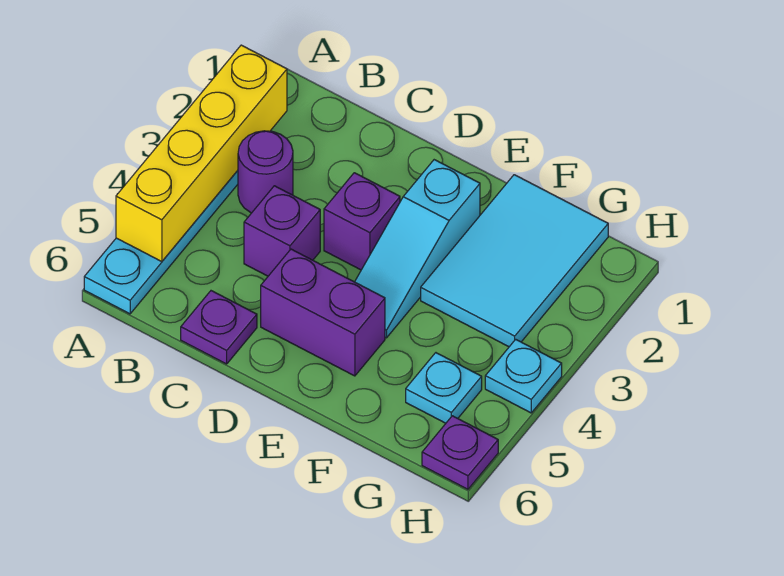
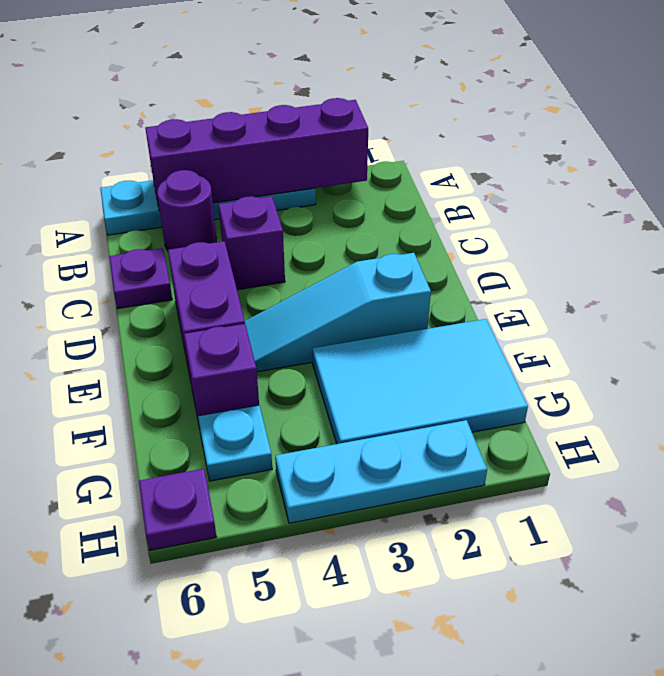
yellow brick A2:A5 level 2 -> purple brick A2:A5 level 2
purple round brick B3 level 1 -> purple round brick B5 level 1
purple brick D3 level 1 -> purple brick F5 level 1
cyan plate H4 level 1 -> cyan plate H2:H4 level 1

